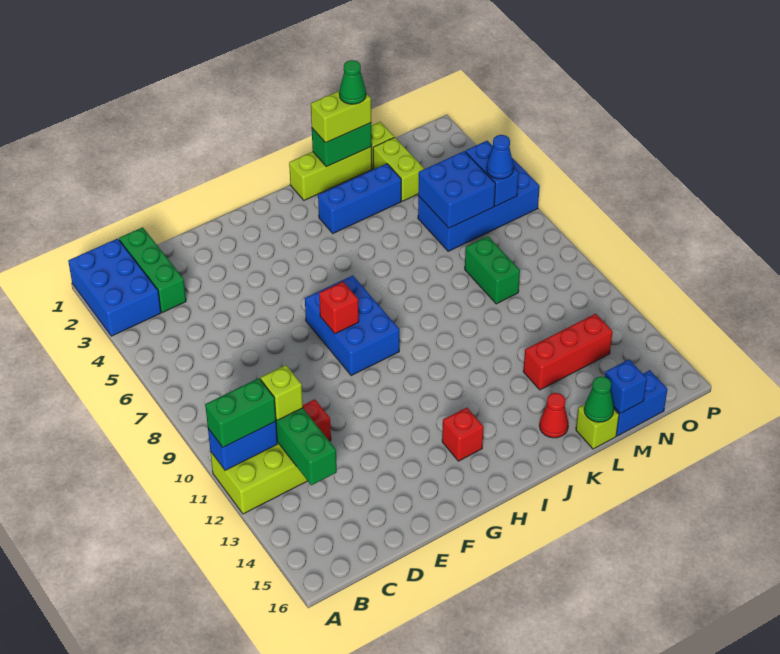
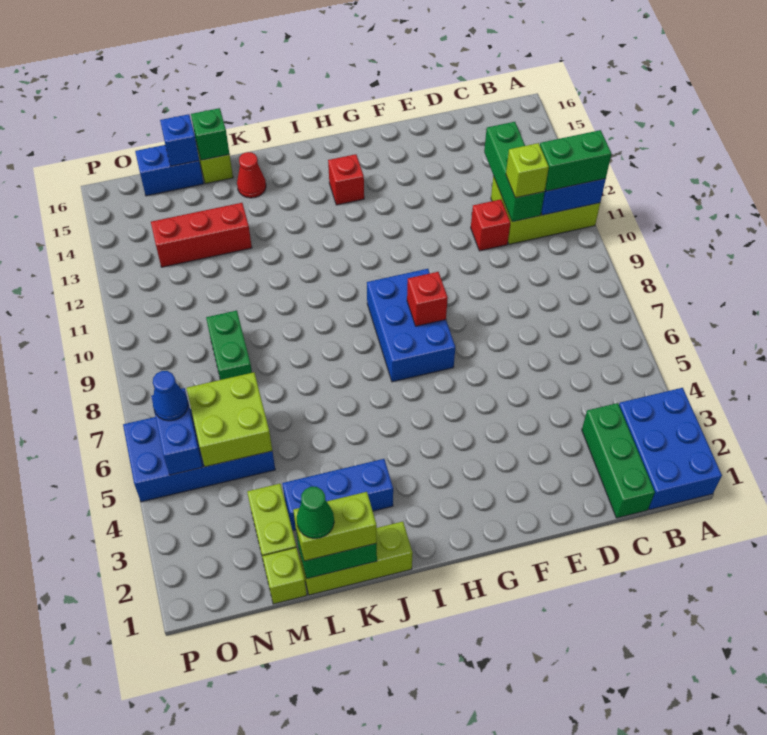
green cone L16 level 2 -> green brick L16 level 2
blue brick M5:N6 level 2 -> lime brick M5:N6 level 2

